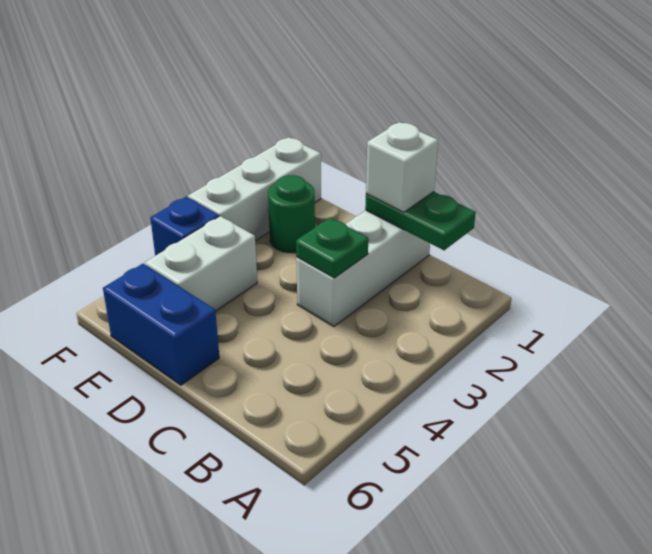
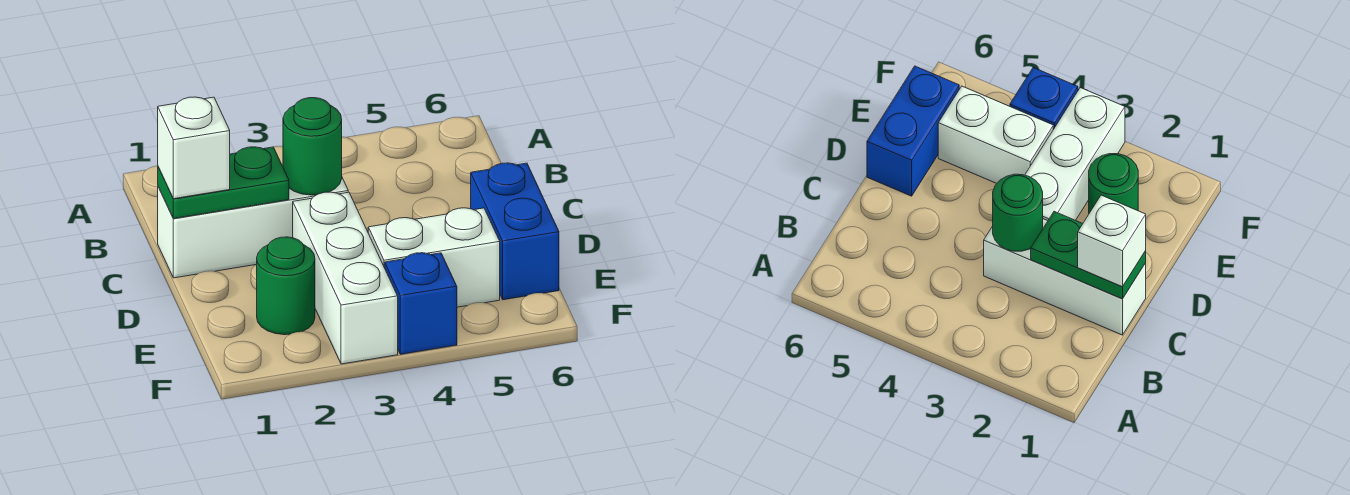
green plate B1:C1 level 2 -> green plate C1:C2 level 2
green plate C3 level 2 -> green round brick C3 level 2
white brick F1:F3 level 1 -> white brick D3:F3 level 1

